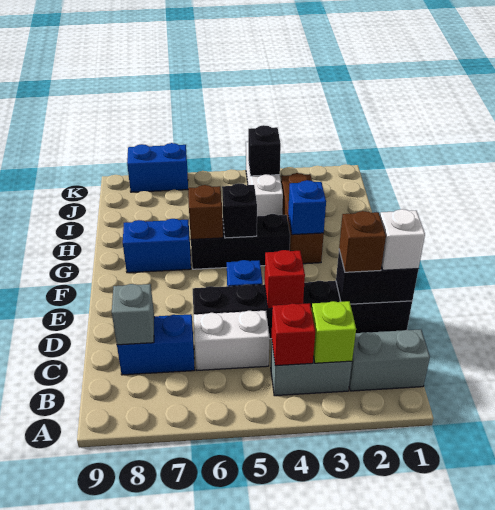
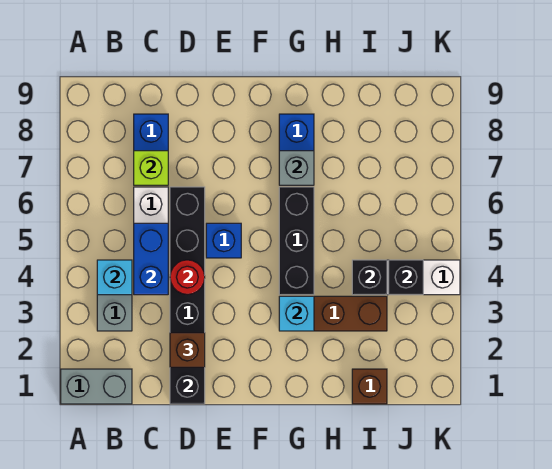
grey brick B1:B2 level 1 -> grey brick A1:B1 level 1
lime brick B3 level 2 -> lime brick C7 level 2
red brick B4 level 2 -> cyan brick B4 level 2
grey brick C8 level 2 -> grey brick G7 level 2
white brick D1 level 3 -> none
red brick D4 level 2 -> red round brick D4 level 2
blue brick G3 level 2 -> cyan brick G3 level 2
black brick G5 level 2 -> black brick I4 level 2
brown brick G6 level 2 -> brown brick I1 level 1
blue brick K7:K8 level 1 -> blue brick C4:C5 level 2

